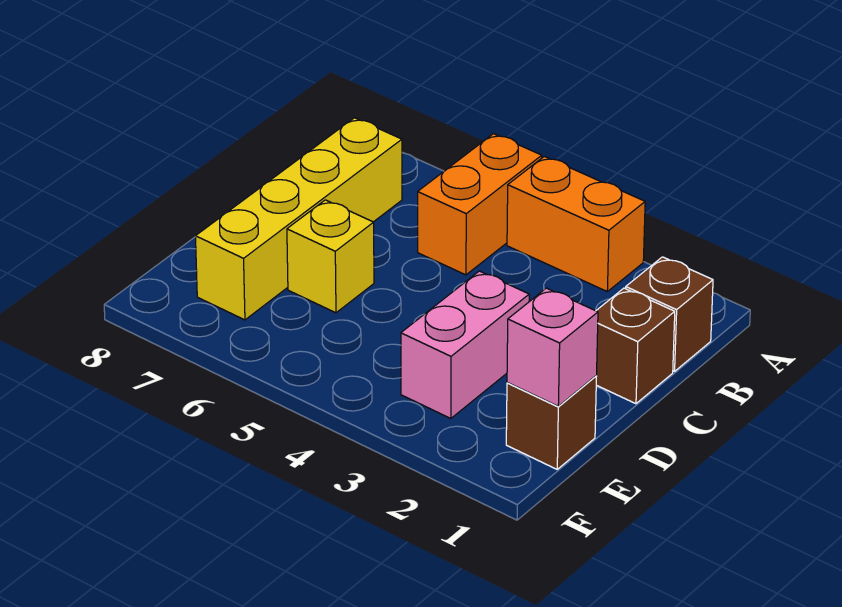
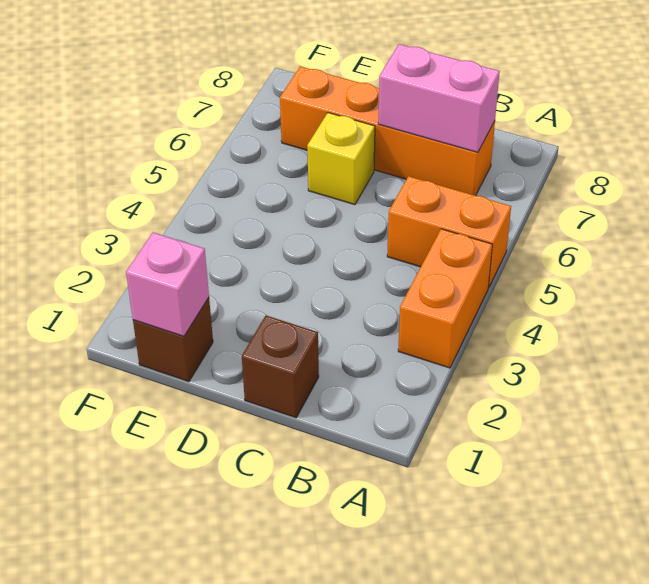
brown brick B1 level 1 -> none
yellow brick B7:E7 level 1 -> orange brick B7:E7 level 1
pink brick D3:E3 level 1 -> pink brick B7:C7 level 2

